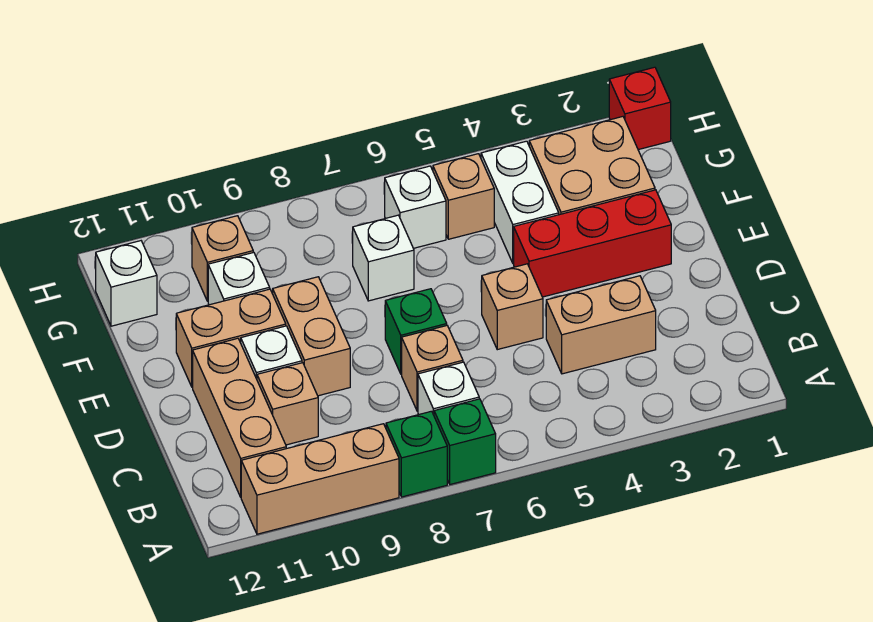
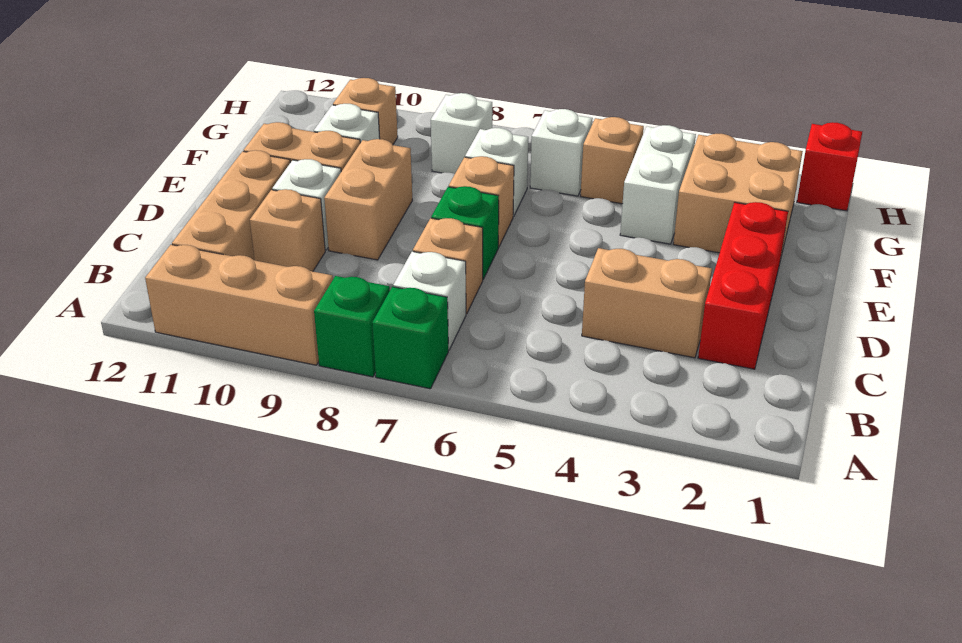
tan brick D5 level 1 -> tan brick E7 level 1
red brick E2:E4 level 1 -> red brick C2:E2 level 1
white brick G12 level 1 -> white brick G8 level 1

